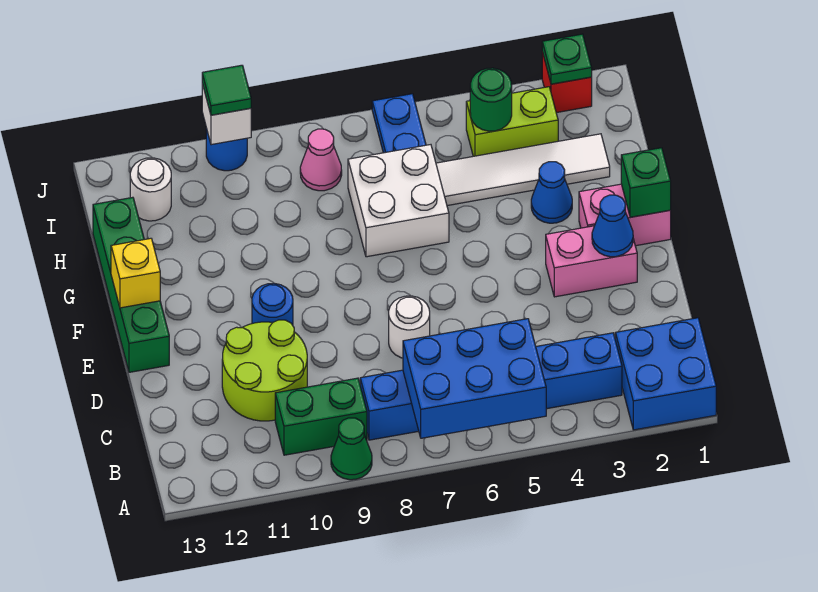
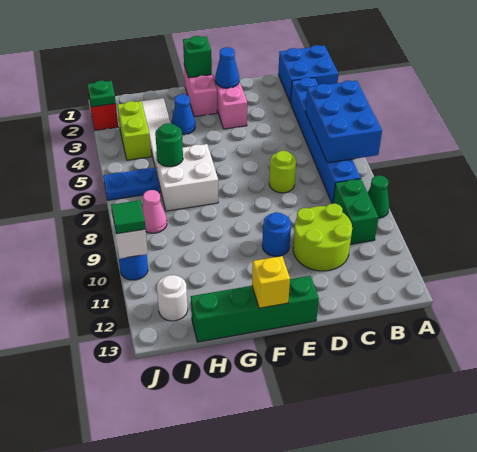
white round brick D7 level 1 -> lime round brick D7 level 1
green round brick I4 level 2 -> green round brick H6 level 2

